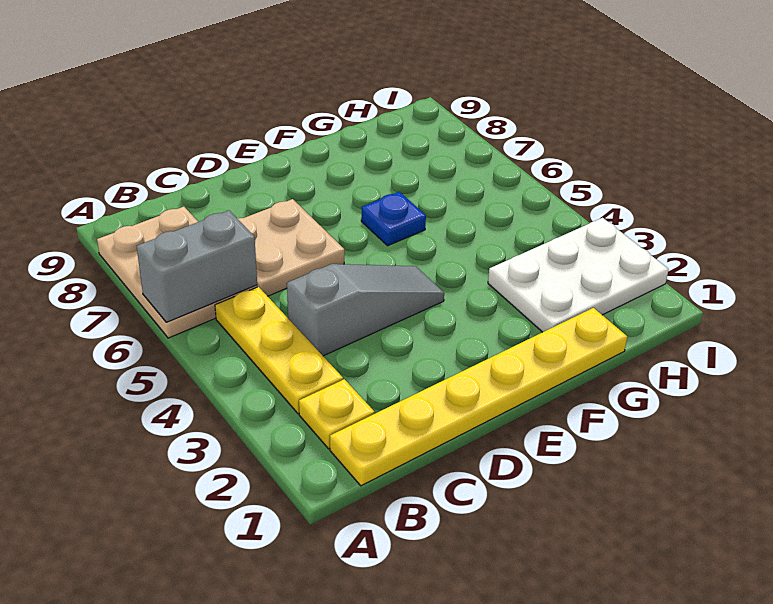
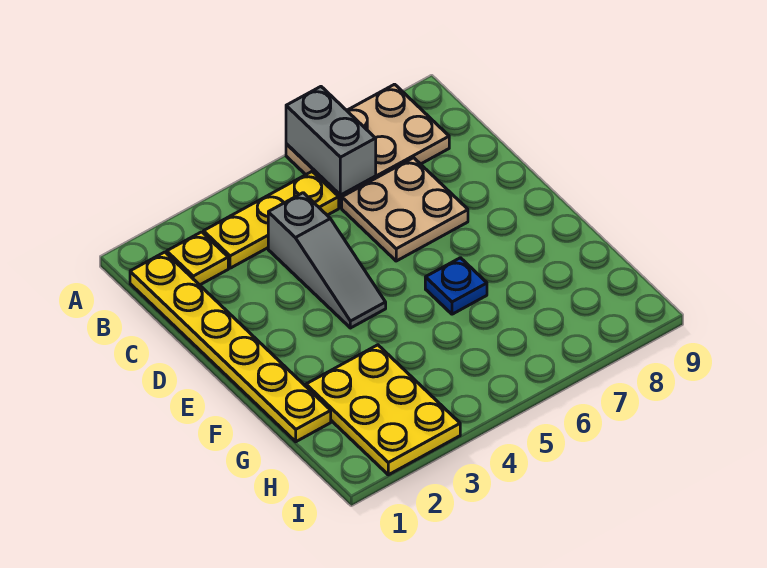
white plate G2:I3 level 1 -> yellow plate G2:I3 level 1

